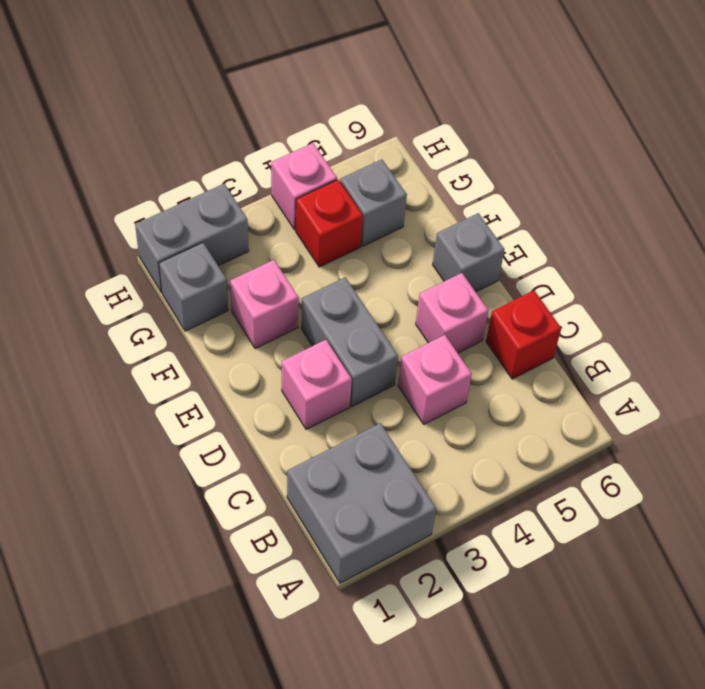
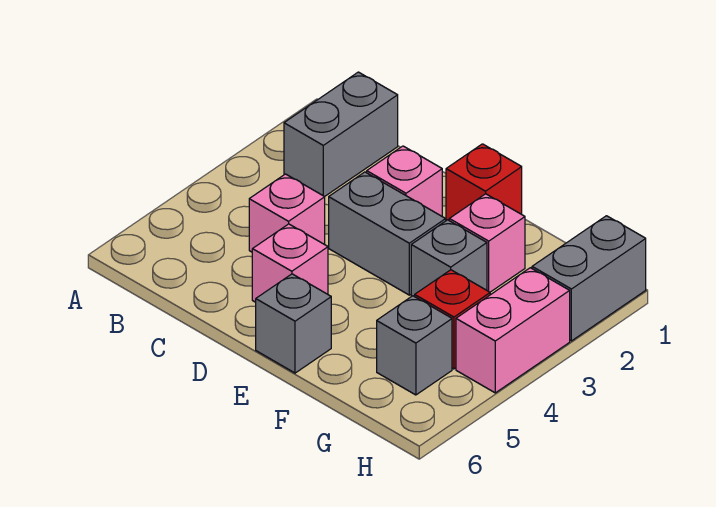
grey brick A1:B2 level 1 -> grey brick B1:B2 level 1
red brick C6 level 1 -> red brick E1 level 1
grey brick G1 level 1 -> grey brick F3 level 1
pink brick H4 level 1 -> pink brick H3:H4 level 1

